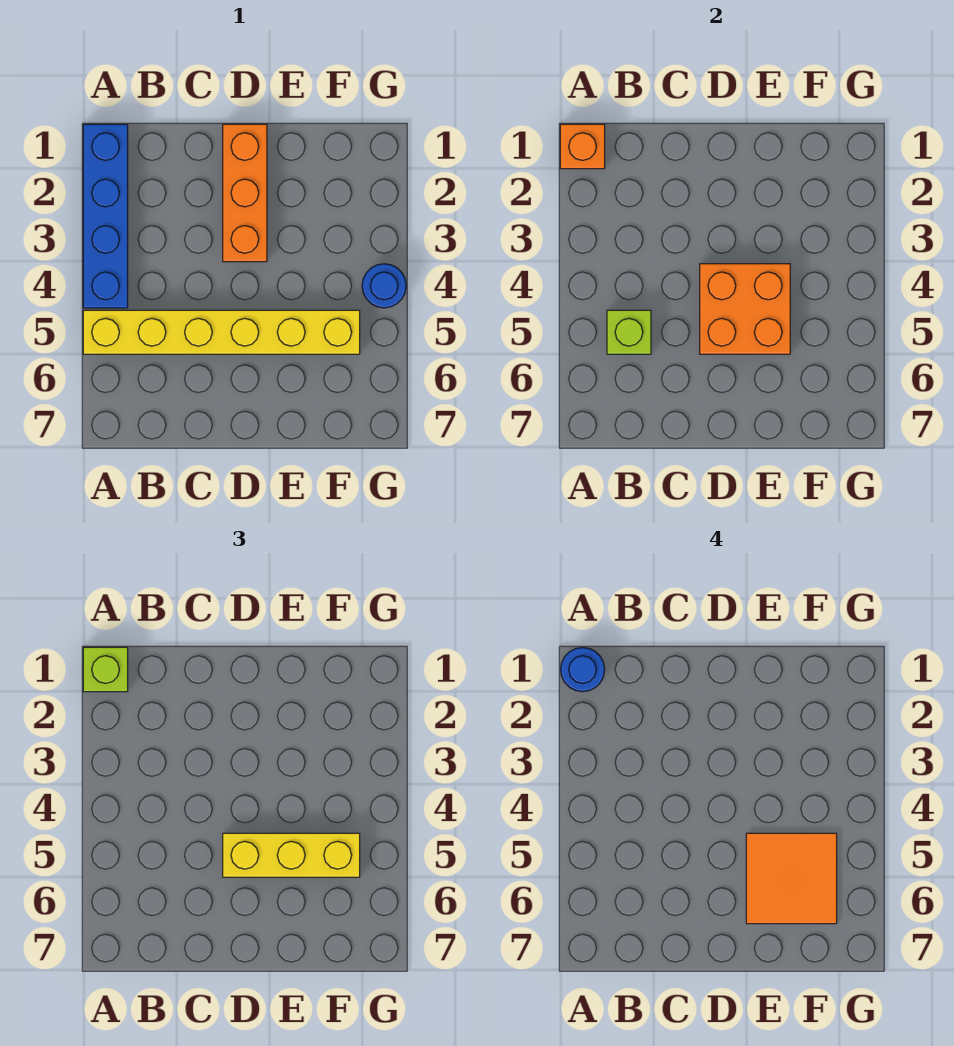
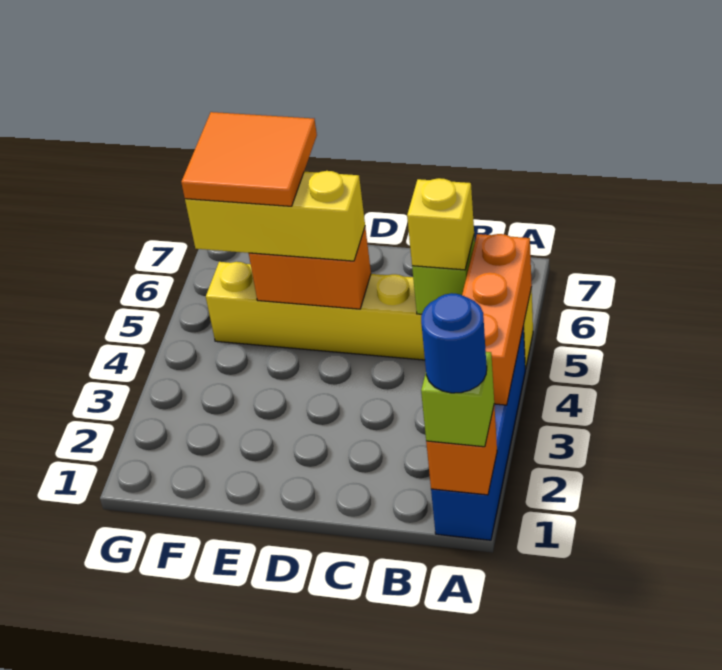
none -> yellow brick B5 level 3
orange brick D1:D3 level 1 -> orange brick A3:A5 level 2
orange brick D4:E5 level 2 -> orange brick D5:E5 level 2
blue round brick G4 level 1 -> none

